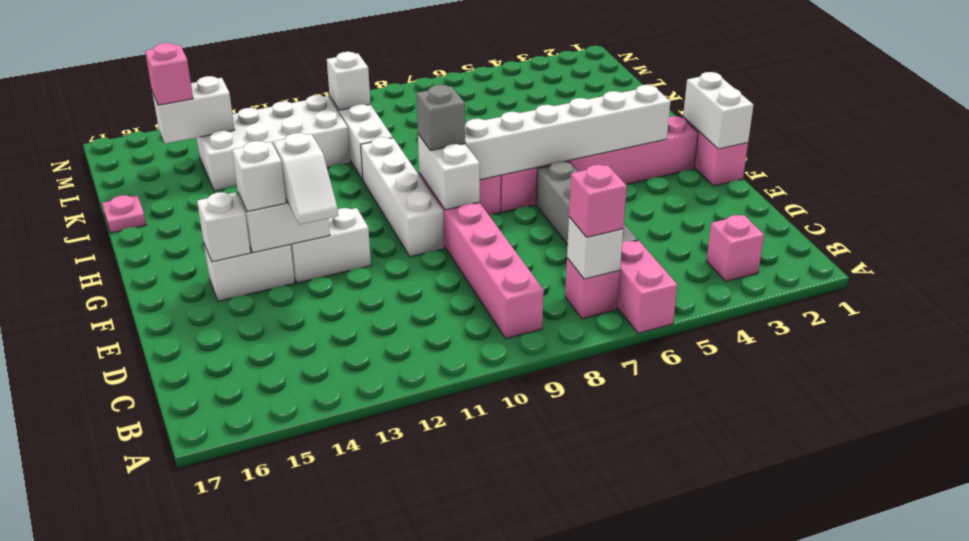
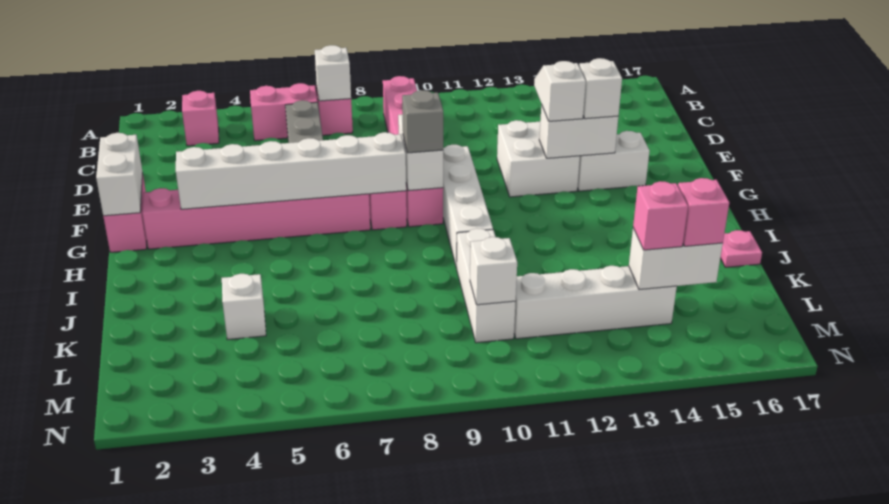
pink brick A6:B6 level 1 -> pink brick B5:B6 level 1
pink brick B7 level 3 -> pink brick L14 level 3
white brick F12:F13 level 1 -> white brick E12:F13 level 1
white brick F15 level 2 -> white brick K4 level 1
white brick K11:L14 level 1 -> white brick L11:L14 level 1

